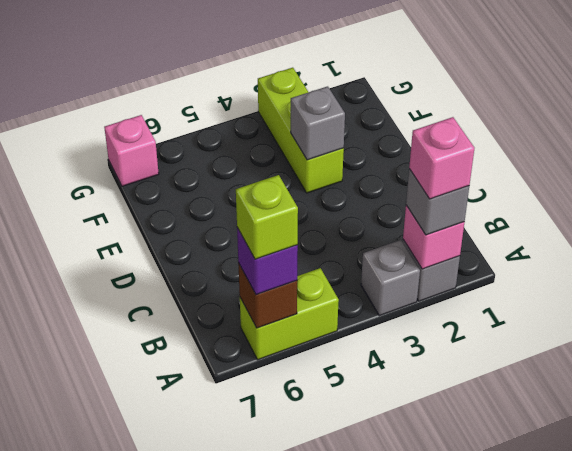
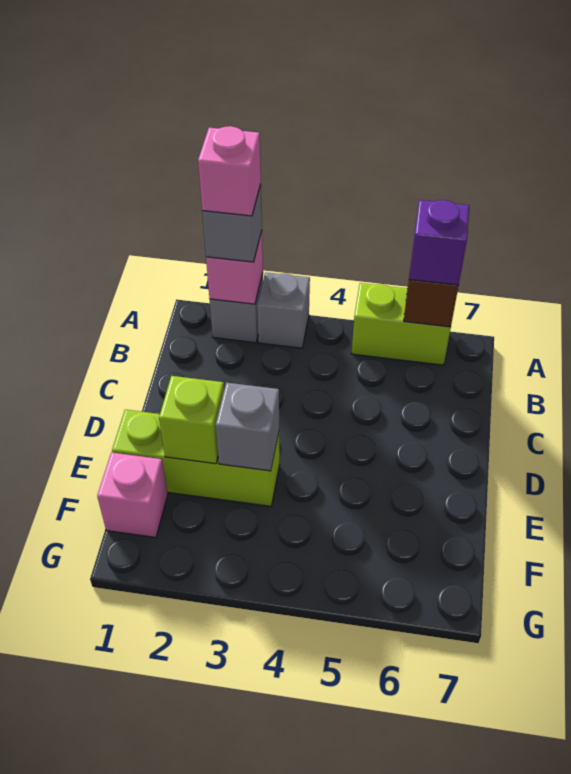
lime brick A6 level 4 -> lime brick E2 level 2
lime brick E3:G3 level 1 -> lime brick E1:E3 level 1
pink brick G7 level 1 -> pink brick F1 level 1

